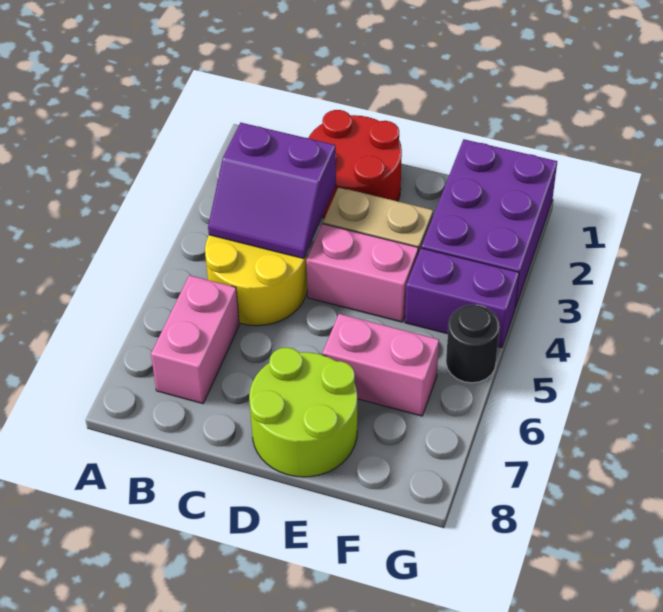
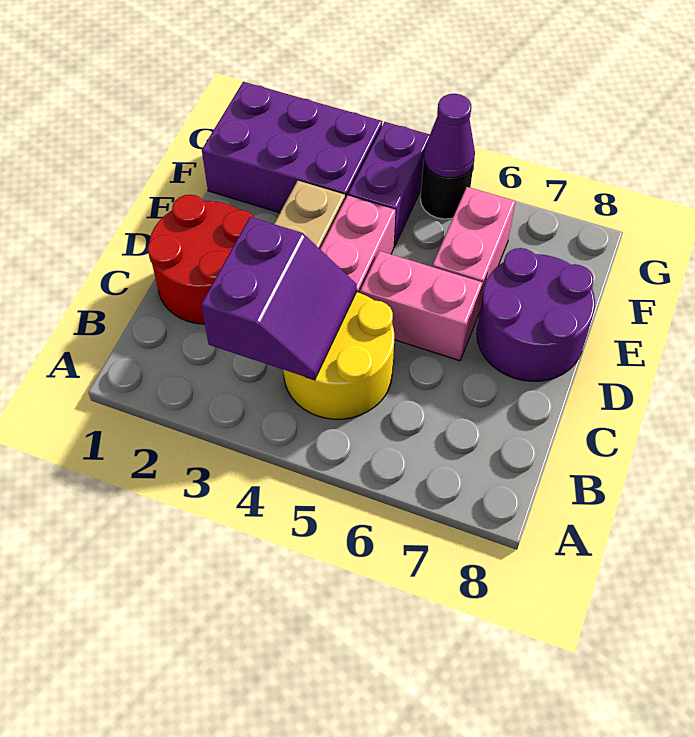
pink brick B6:B7 level 1 -> pink brick D5:D6 level 1
lime round brick D7:E8 level 1 -> purple round brick D7:E8 level 1
none -> purple cone G5 level 2

